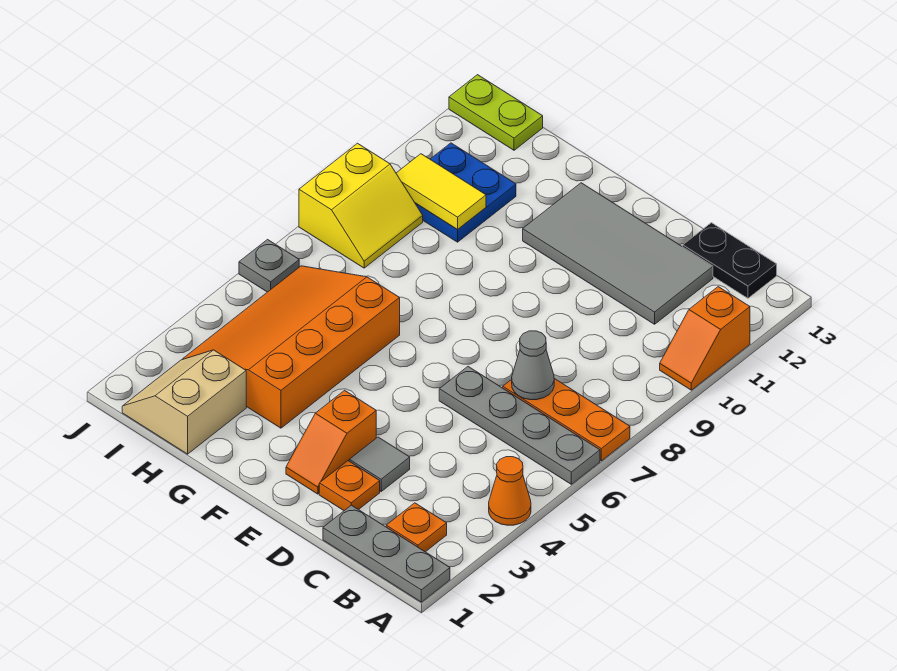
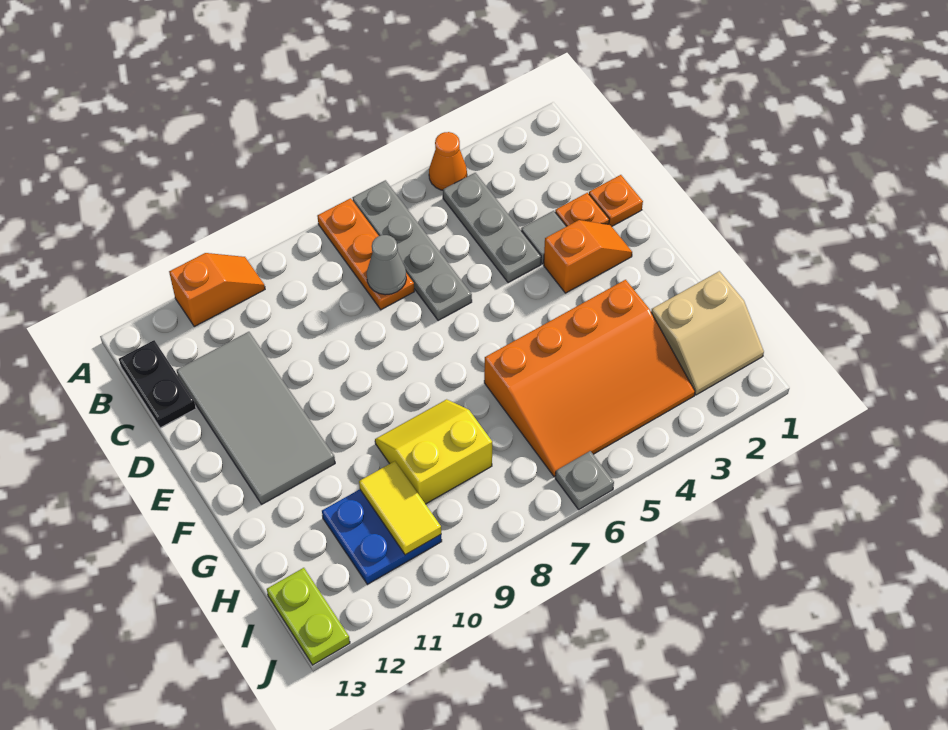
grey plate A1:C1 level 1 -> grey plate B4:D4 level 1
orange plate B2 level 1 -> orange plate D1 level 1
yellow slope I8:J9 level 1 top J -> yellow slope G8:H9 level 1 top H

